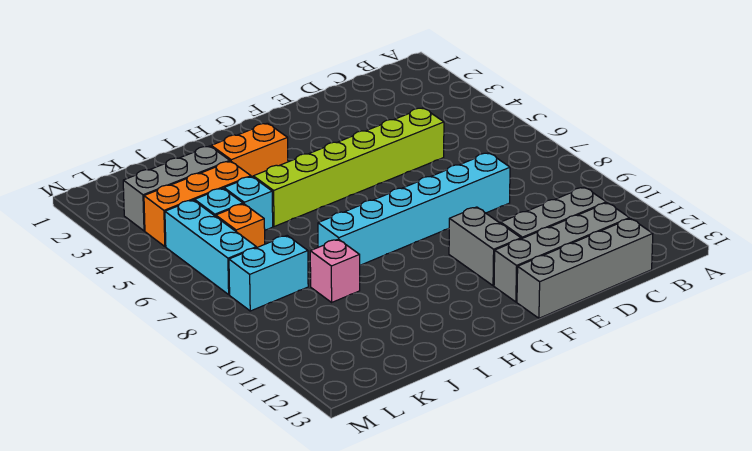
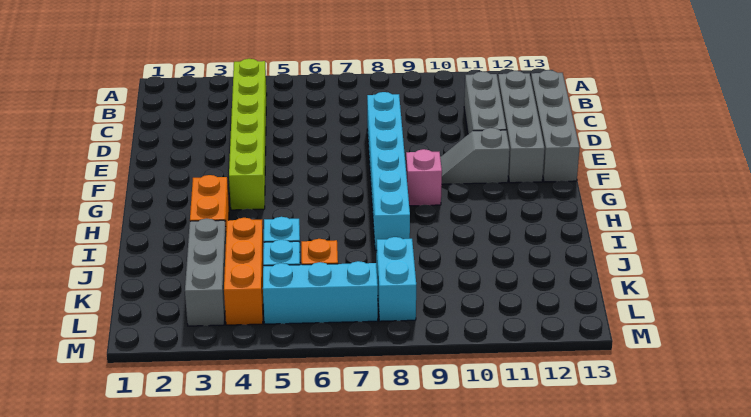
lime brick D5:I5 level 1 -> lime brick B4:G4 level 1
grey brick F10:F11 level 1 -> grey slope F10:F11 level 1 top 11
pink brick J9 level 1 -> pink brick G9 level 1

